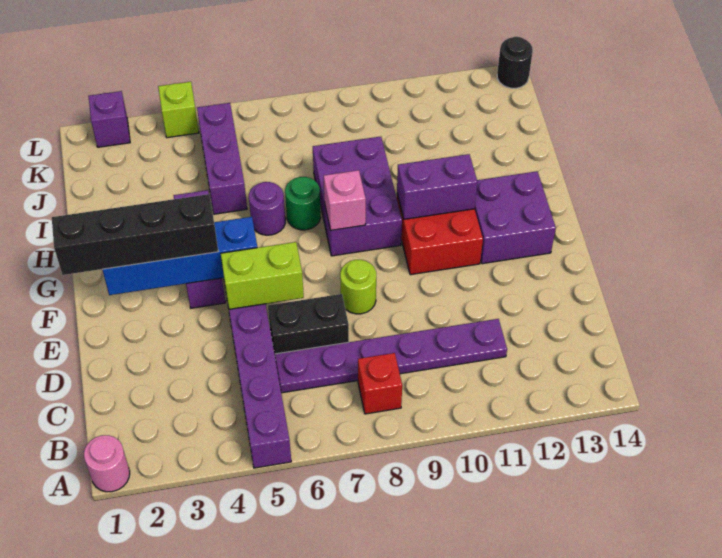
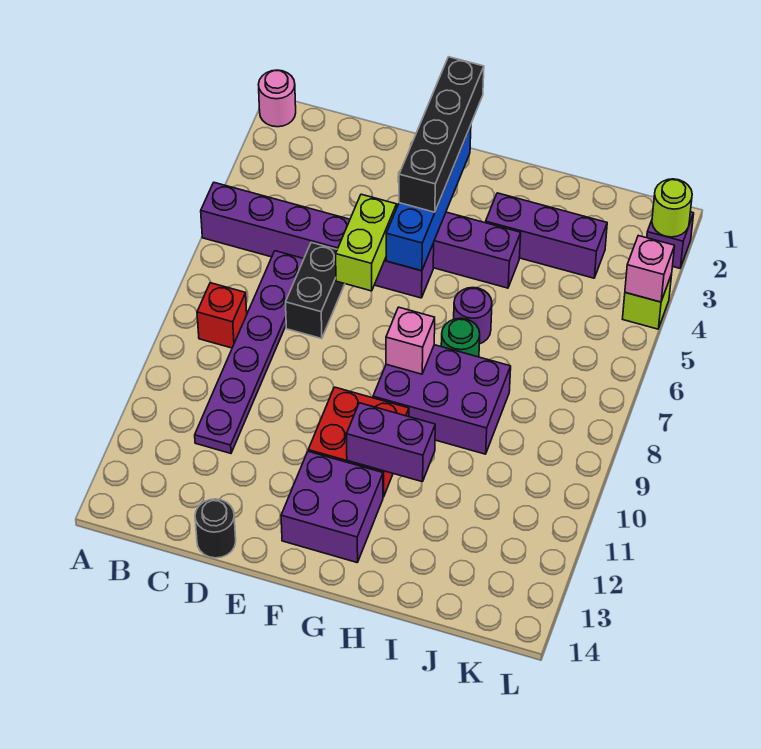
lime round brick E8 level 1 -> lime round brick L2 level 2
purple brick G10:G11 level 2 -> purple brick G11:H11 level 2
purple brick I5:K5 level 1 -> purple brick H3:J3 level 1
none -> pink brick L4 level 2
black round brick L14 level 1 -> black round brick D14 level 1

